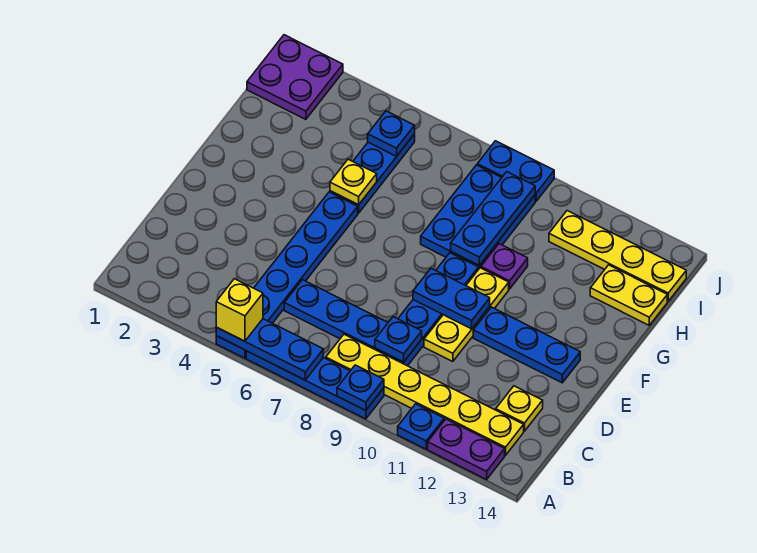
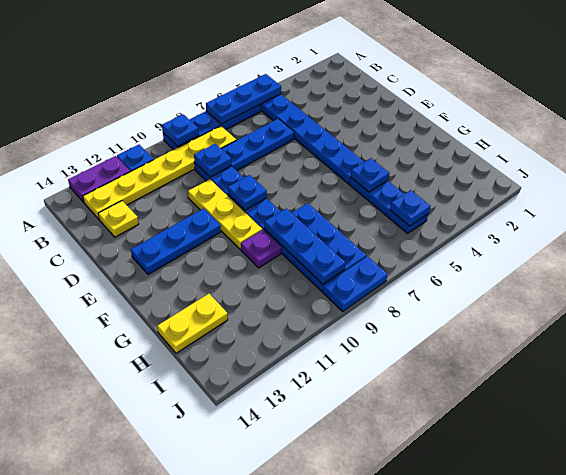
yellow brick A5 level 3 -> none
blue plate E9:E10 level 2 -> blue plate E9 level 2
yellow plate G5 level 2 -> blue plate G5 level 2
purple plate I1:J2 level 1 -> none
yellow plate I11:I14 level 1 -> none

